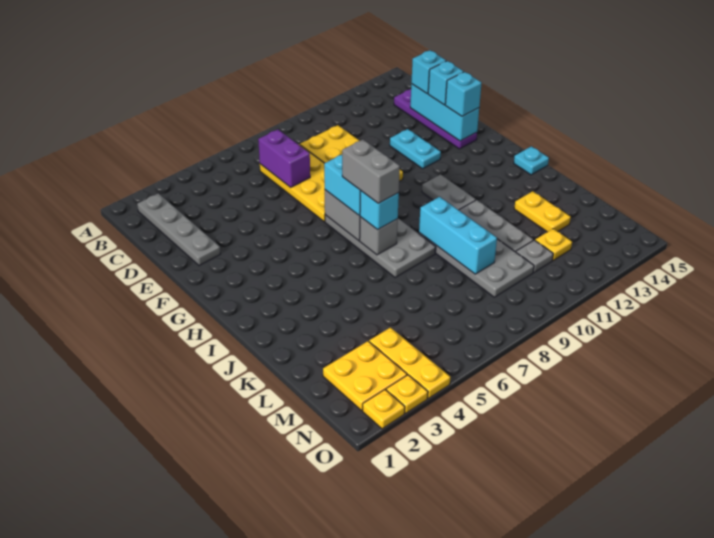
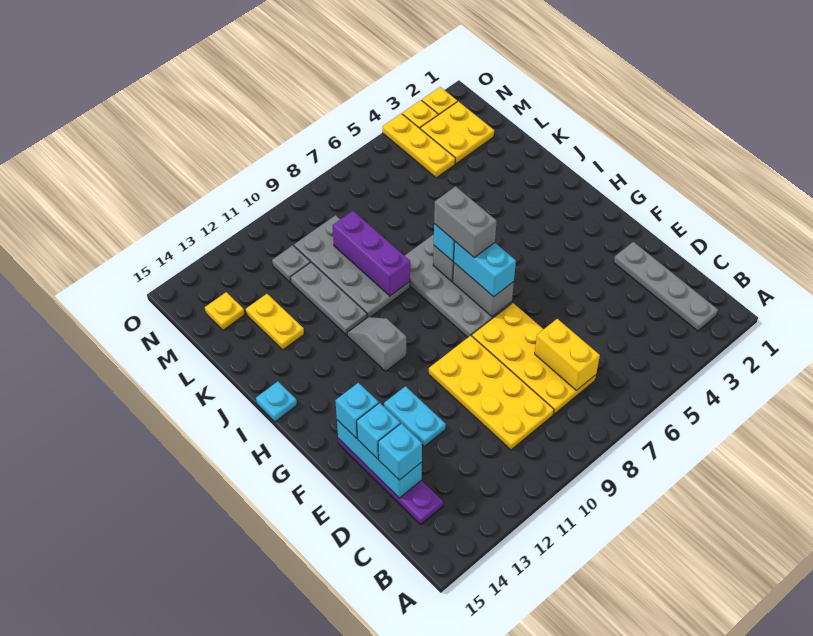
purple brick C7:D7 level 2 -> yellow brick C7:D7 level 2
grey plate H11:I11 level 1 -> grey slope H11:I11 level 1 top H
cyan brick J9:L9 level 2 -> purple brick J9:L9 level 2
yellow plate M12 level 1 -> yellow plate M14 level 1

